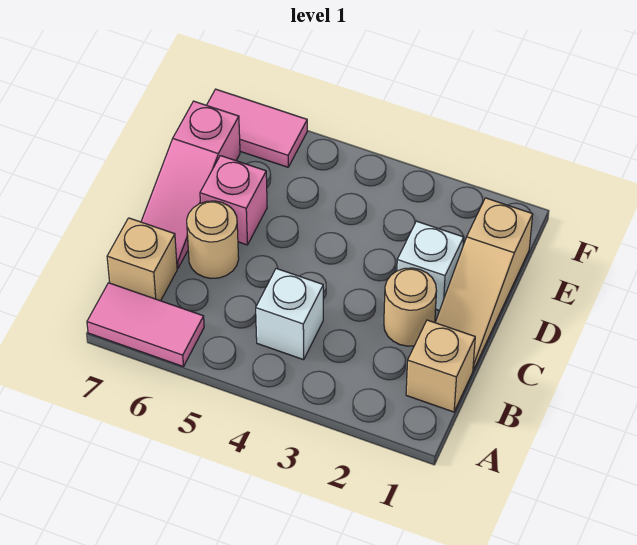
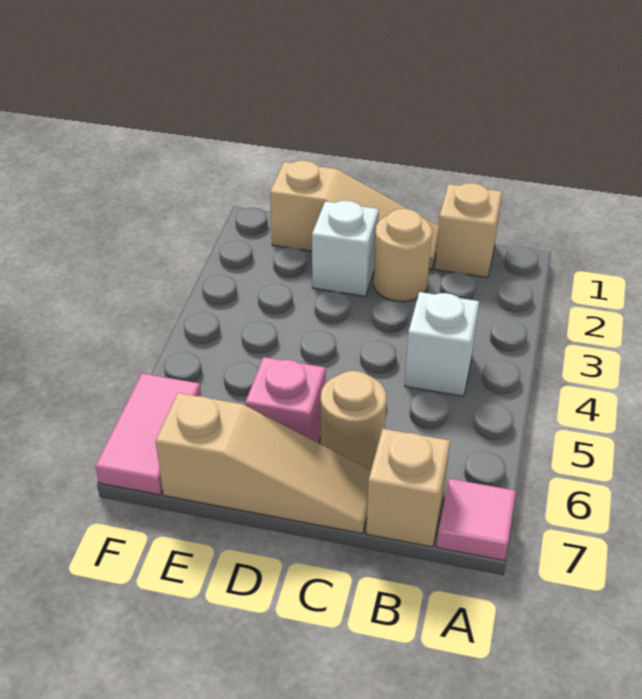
pink tile A6:A7 level 1 -> pink tile A7 level 1
pink slope C7:E7 level 1 top E -> tan slope C7:E7 level 1 top E

